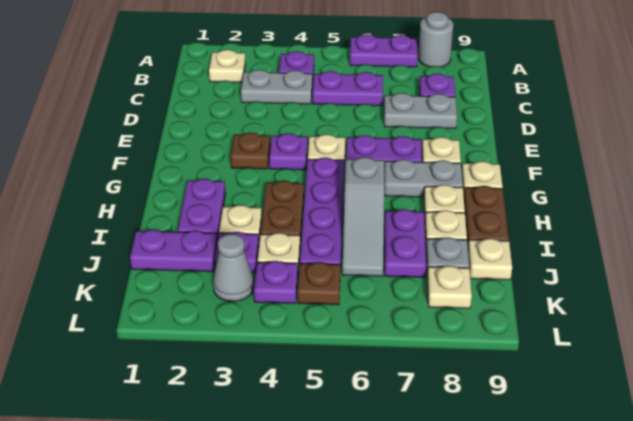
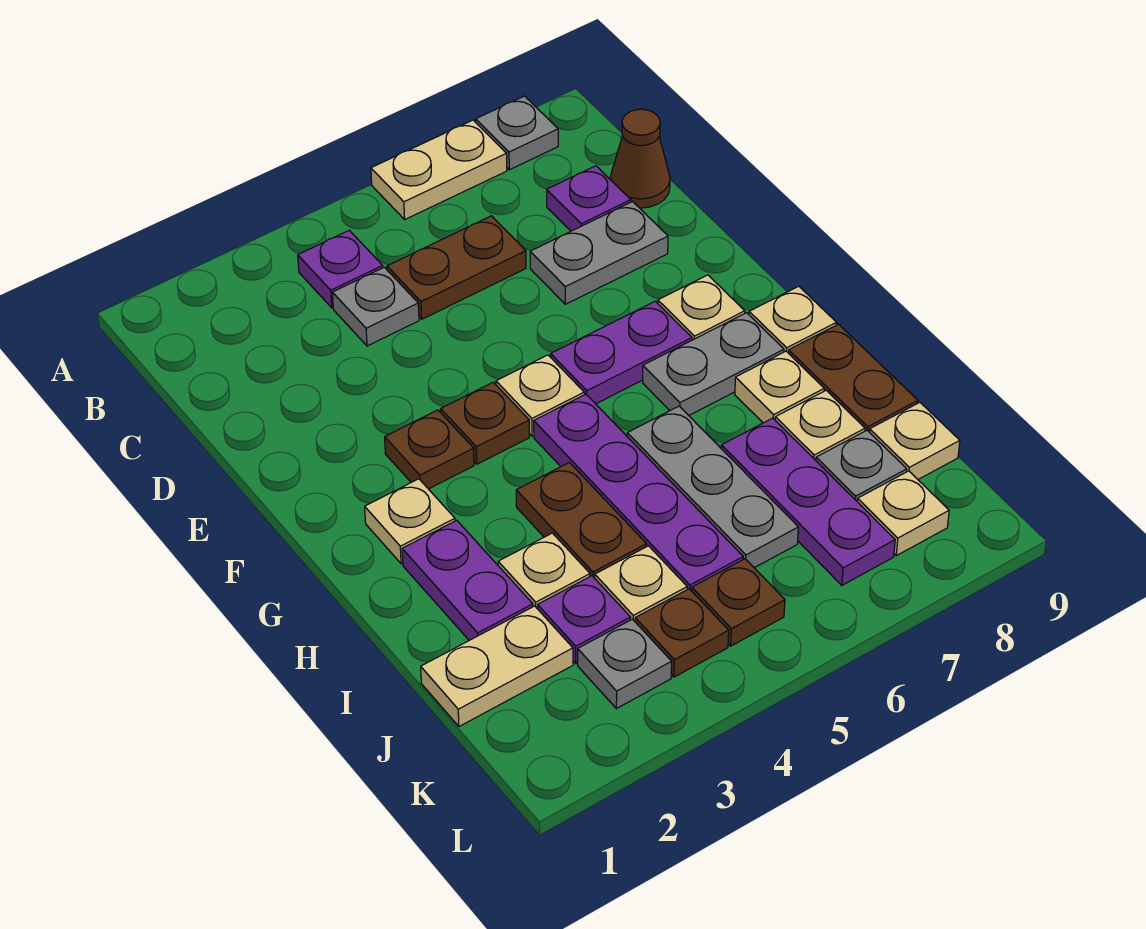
purple plate A6:A7 level 1 -> tan plate A6:A7 level 1
grey round brick A8 level 1 -> grey plate A8 level 1
tan plate B2 level 1 -> tan plate G2 level 1
grey plate C3:C4 level 1 -> grey plate C4 level 1
purple plate C5:C6 level 1 -> brown plate C5:C6 level 1
none -> brown cone C9 level 1
purple plate F4 level 1 -> brown plate F4 level 1
grey slope H6:J6 level 1 top H -> grey plate H6:J6 level 1
purple plate I7:J7 level 1 -> purple plate I7:K7 level 1
purple plate J1:J2 level 1 -> tan plate J1:J2 level 1
grey cone K3 level 1 -> grey plate K3 level 1
purple plate K4 level 1 -> brown plate K4 level 1

